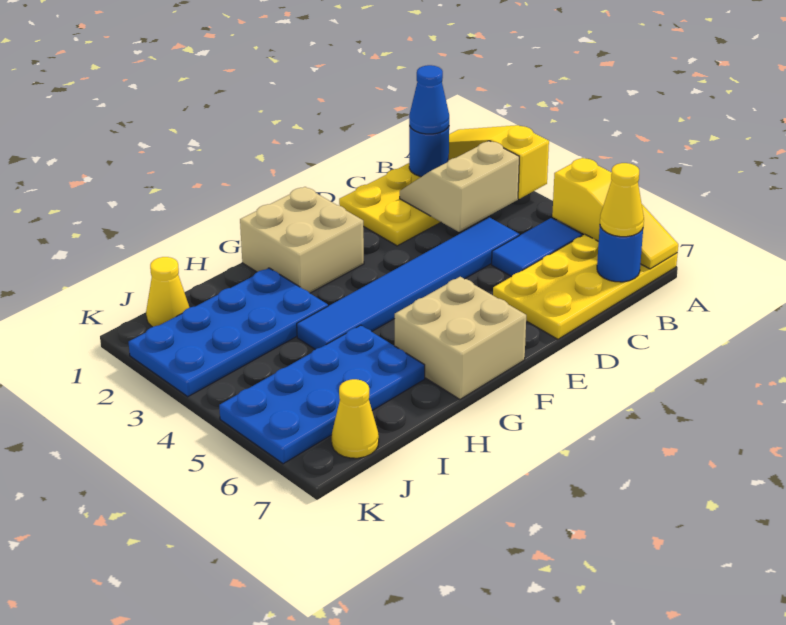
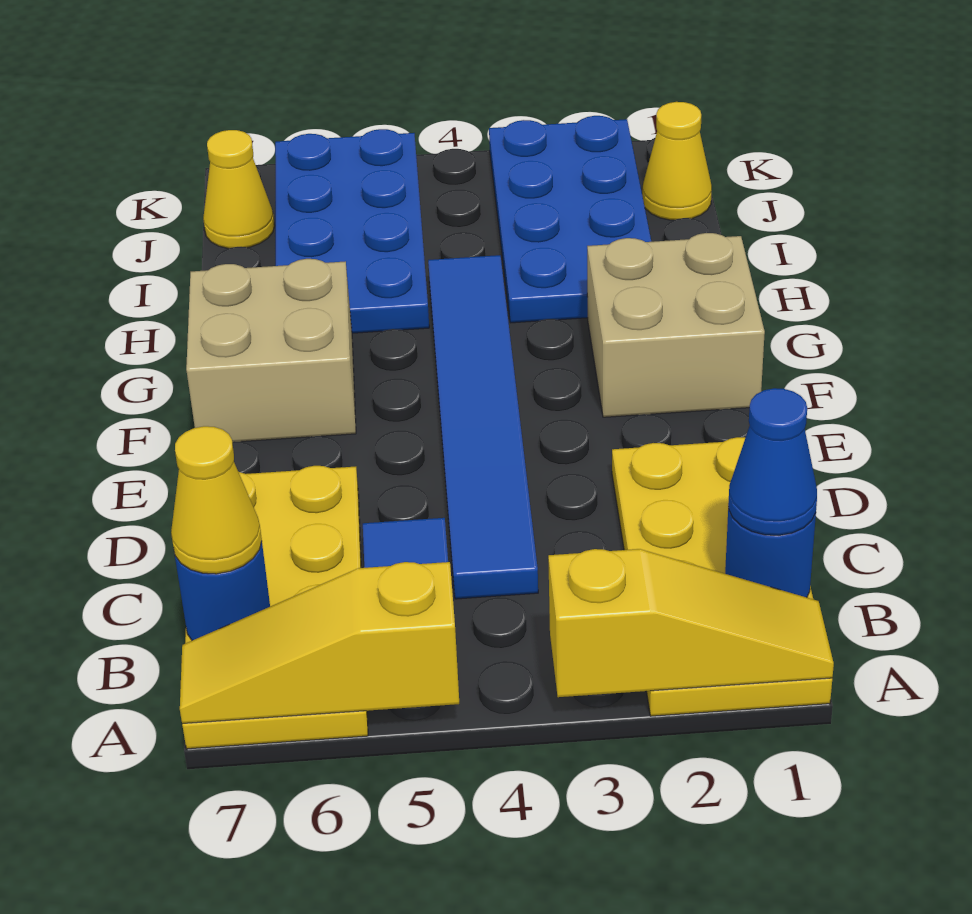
tan slope B2:C3 level 2 top 3 -> none

